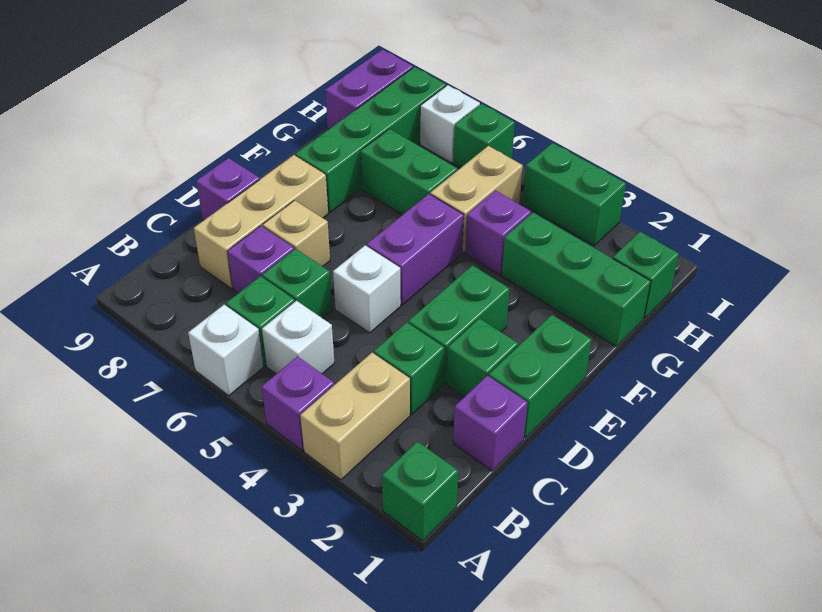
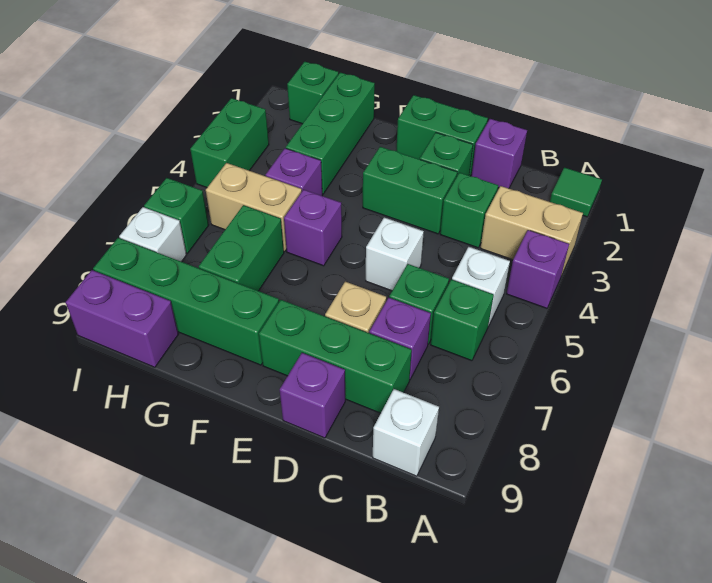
green brick A1 level 1 -> green tile A1 level 1
white brick A6 level 1 -> white brick B9 level 1
tan brick C8:E8 level 1 -> green brick C8:E8 level 1
purple brick E5:F5 level 1 -> purple brick F5 level 1

